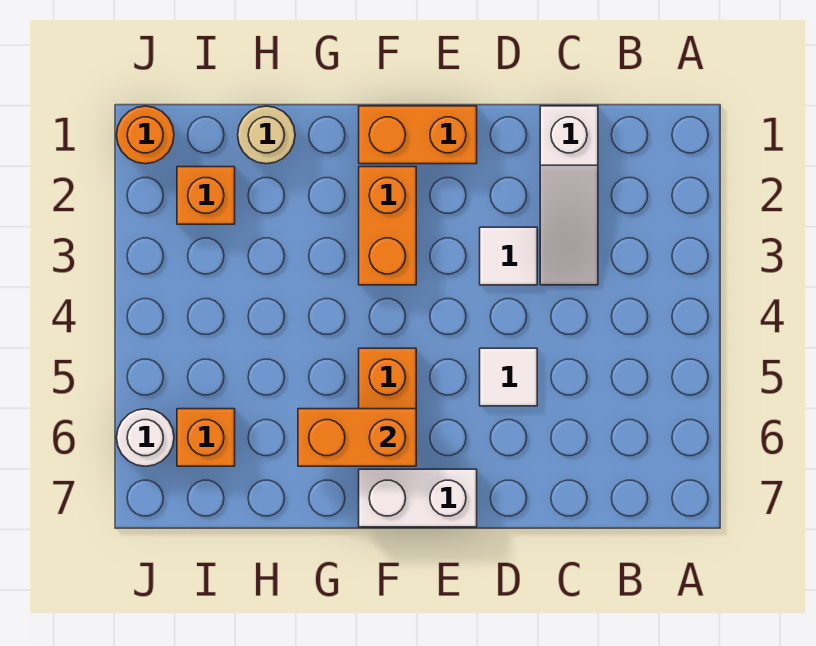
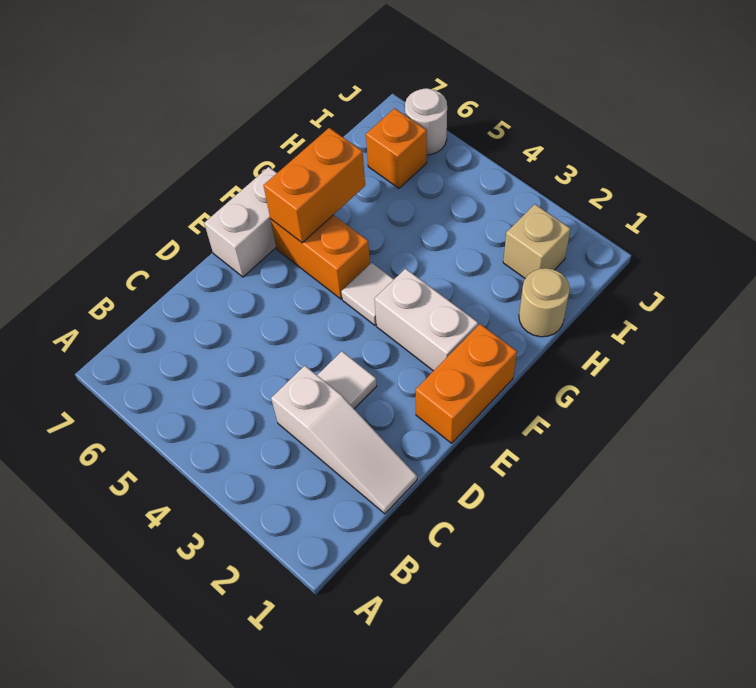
white slope C1:C3 level 1 top 1 -> white slope C1:C3 level 1 top 3
white tile D5 level 1 -> white tile F4 level 1
orange brick F2:F3 level 1 -> white brick F2:F3 level 1
orange brick I2 level 1 -> tan brick I2 level 1
orange round brick J1 level 1 -> none

